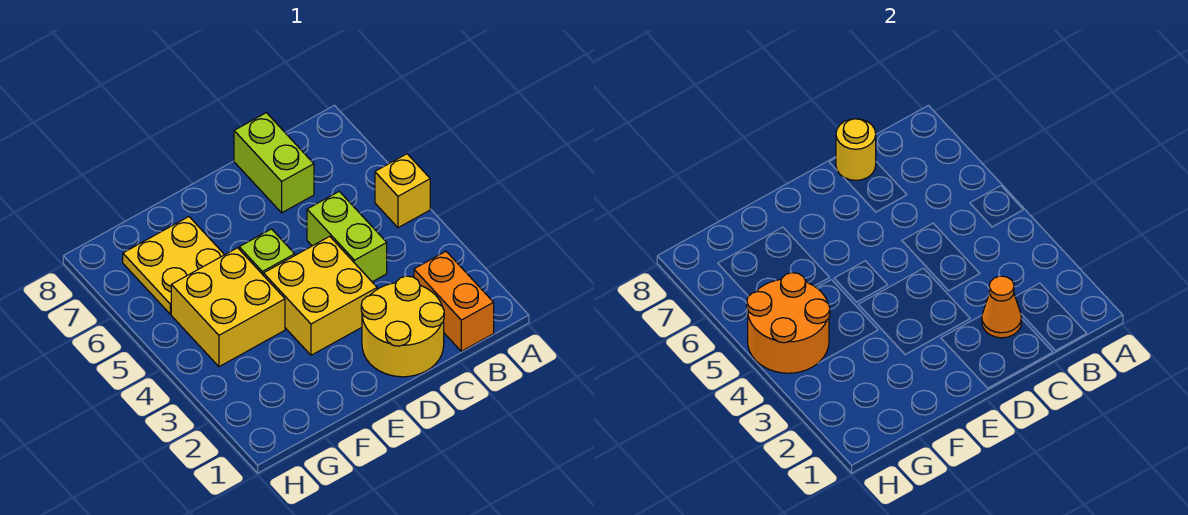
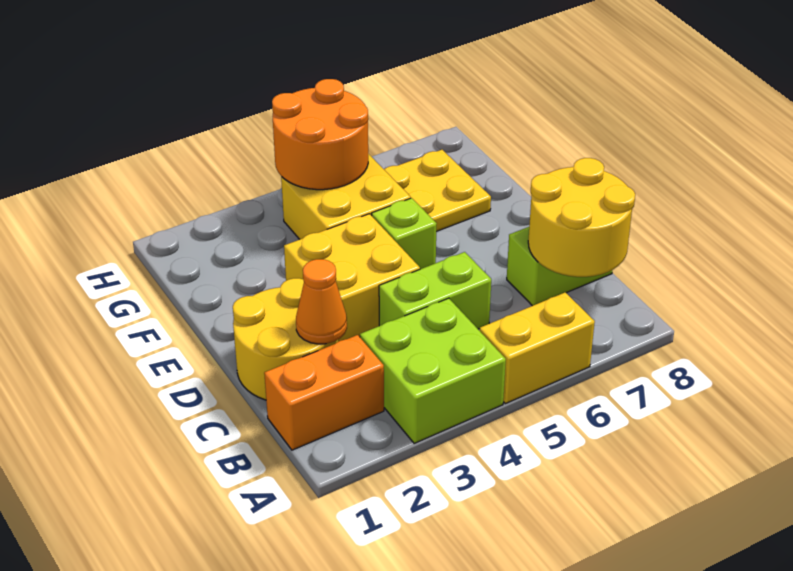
none -> lime brick A3:B4 level 1
yellow brick A5 level 1 -> yellow brick A5:A6 level 1
yellow round brick C8 level 2 -> yellow round brick B7:C8 level 2

